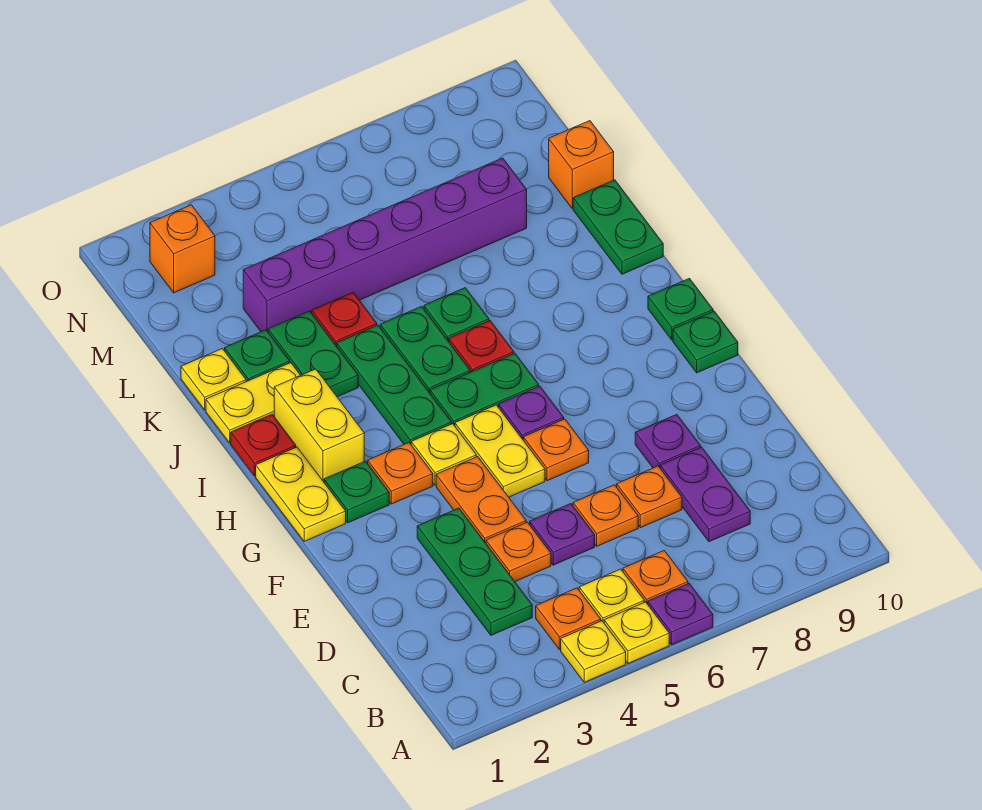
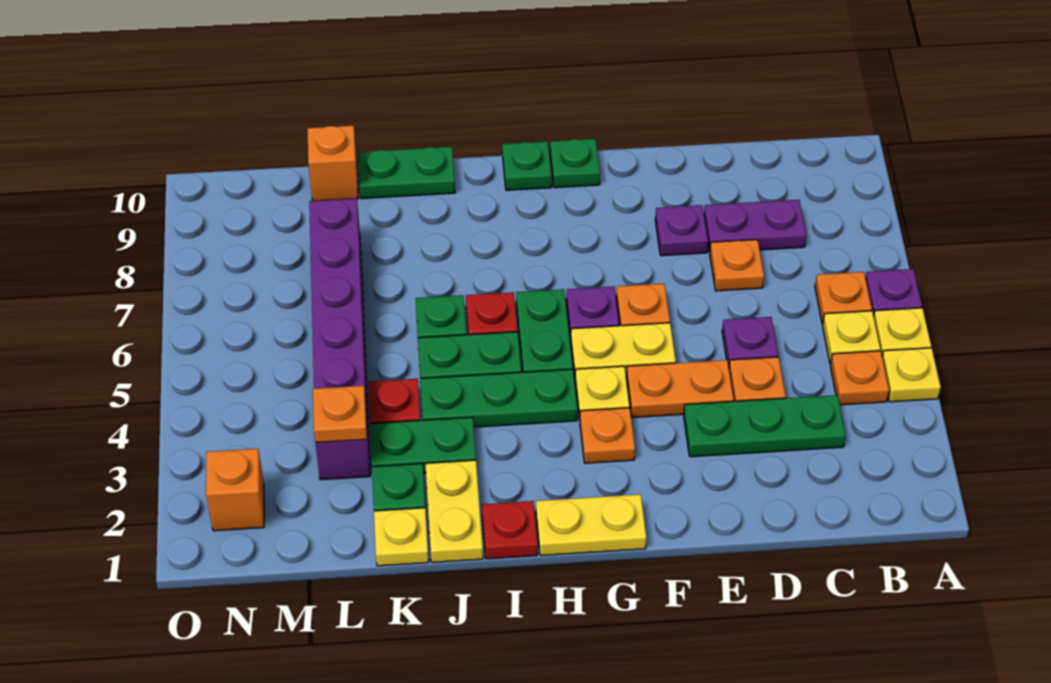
orange plate D6 level 1 -> orange plate L3 level 2
green plate G2 level 1 -> none
yellow brick H2:I2 level 1 -> none

